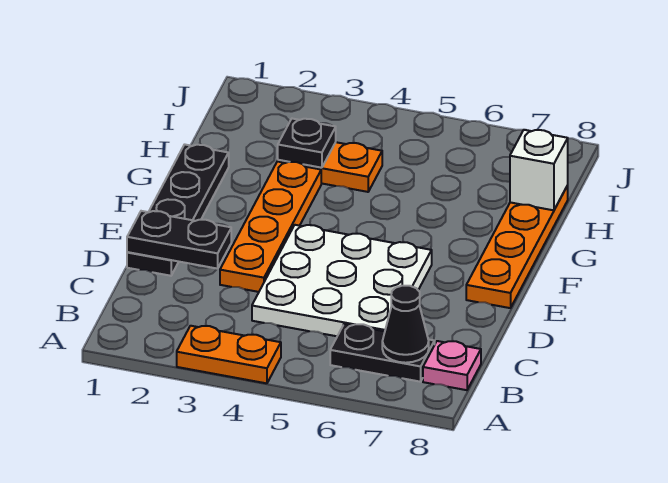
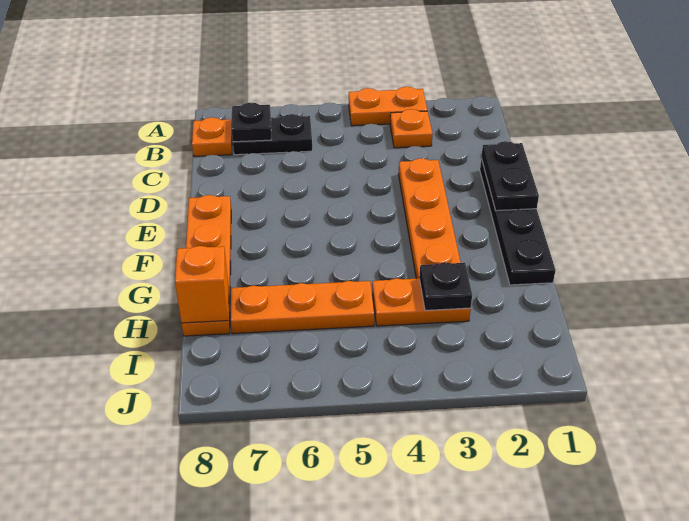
none -> orange plate B3 level 1
black cone B7 level 2 -> black plate B7 level 2
pink plate B8 level 1 -> orange plate B8 level 1
white plate C4:E6 level 1 -> none
black plate D1:D2 level 2 -> black plate D1:E1 level 2
none -> orange plate H5:H7 level 1
white brick H8 level 2 -> orange brick H8 level 2

